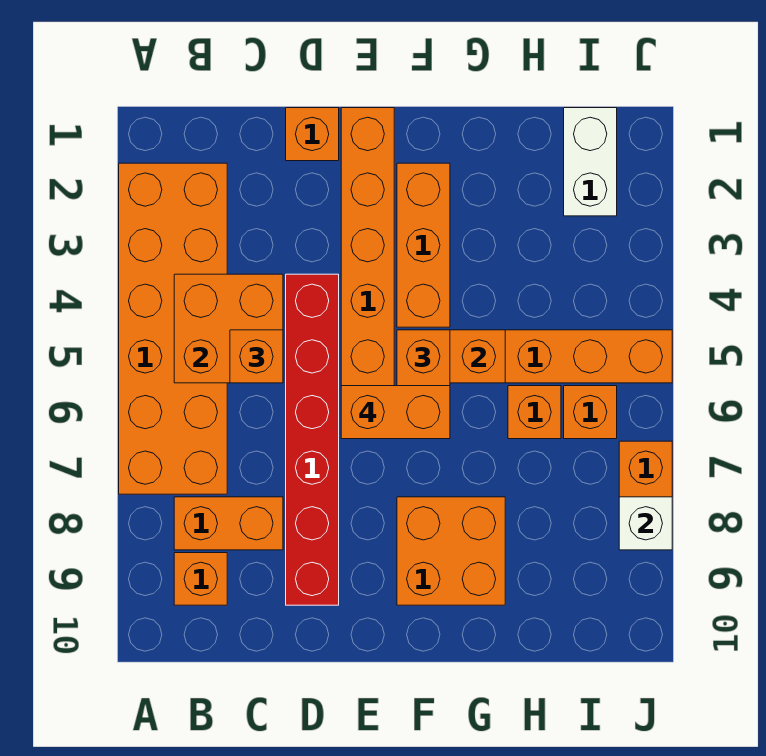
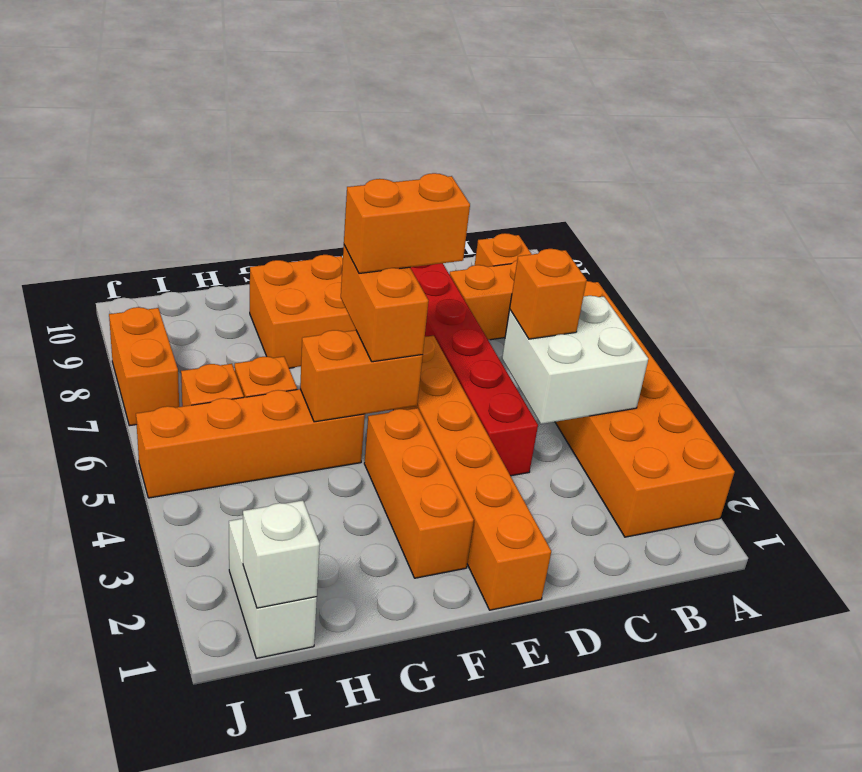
orange brick B4:C5 level 2 -> white brick B4:C5 level 2
orange brick D1 level 1 -> none
white brick J8 level 2 -> white brick I1 level 2

